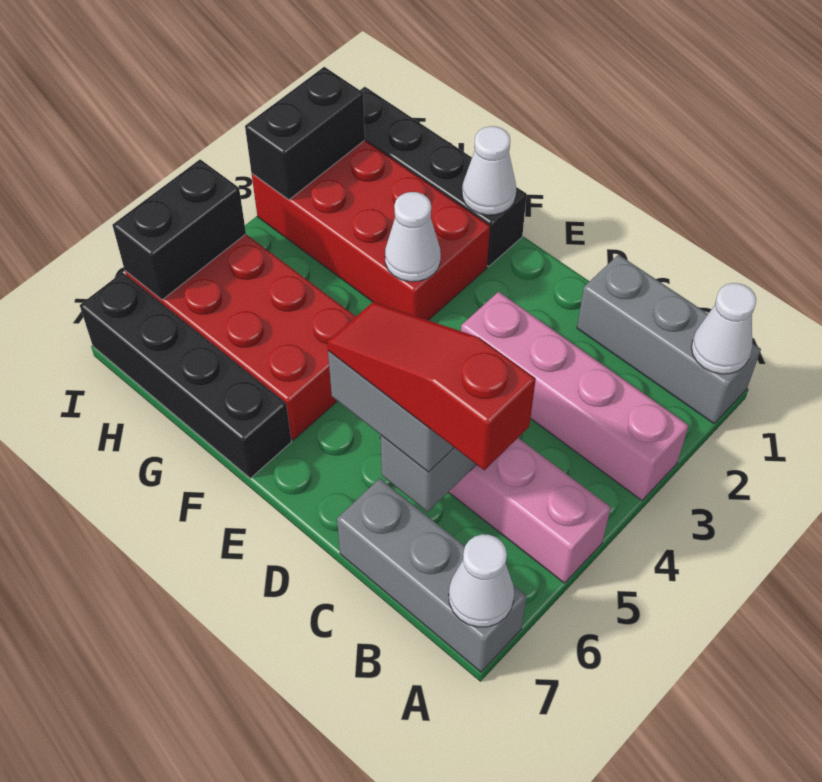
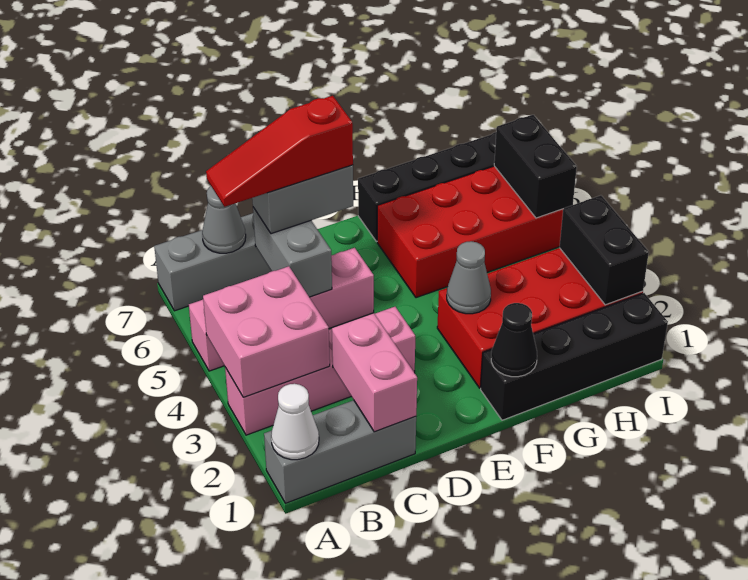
none -> pink brick A3:B4 level 2
white cone A7 level 2 -> none
red slope B6:D6 level 4 top B -> red slope B6:D6 level 4 top D
none -> grey cone B7 level 2
none -> pink brick C1:C2 level 2
white cone F1 level 2 -> black cone F1 level 2
white cone F3 level 2 -> grey cone F3 level 2

